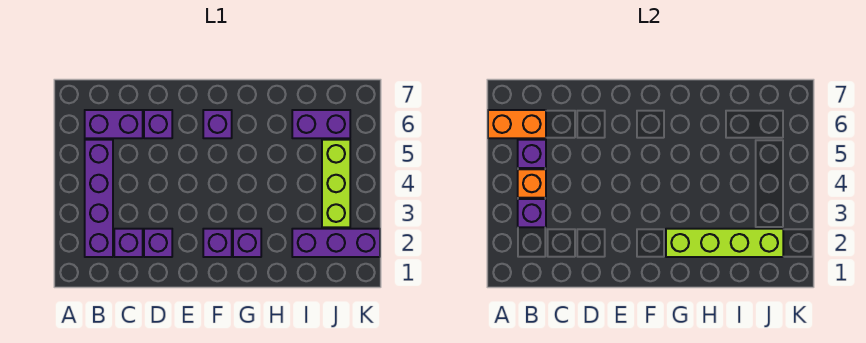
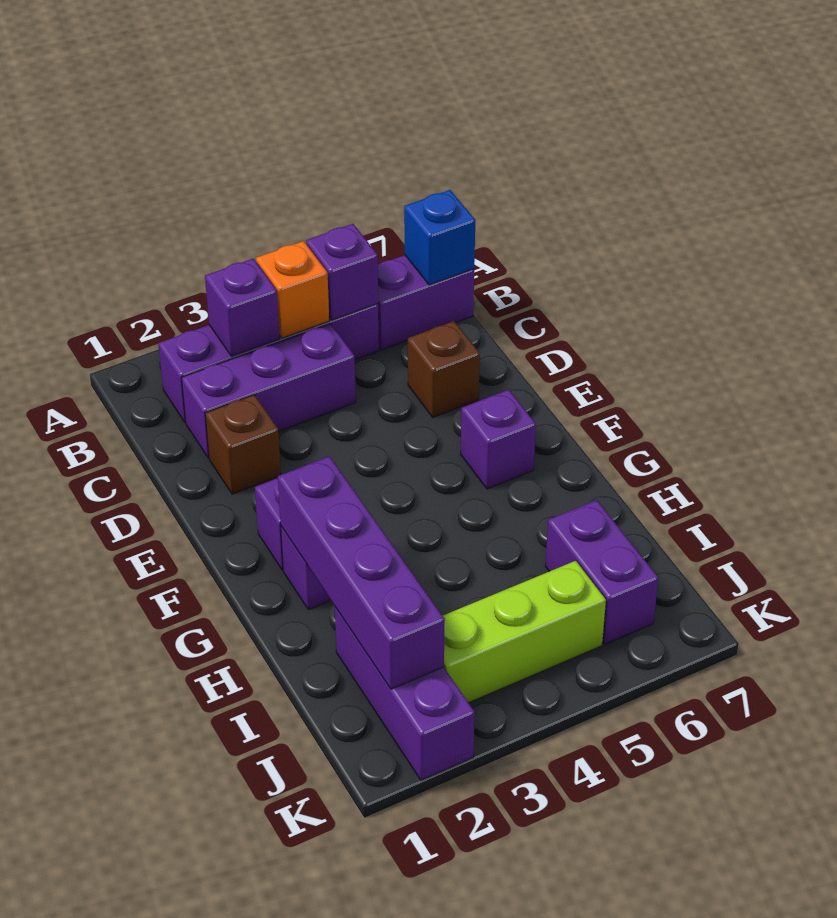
orange brick A6:B6 level 2 -> none
purple brick B6:C6 level 1 -> purple brick B6:B7 level 1
none -> blue brick B7 level 2
purple brick C2 level 1 -> purple brick C2:C4 level 1
purple brick D2 level 1 -> brown brick D2 level 1
purple brick D6 level 1 -> brown brick D6 level 1
lime brick G2:J2 level 2 -> purple brick G2:J2 level 2

